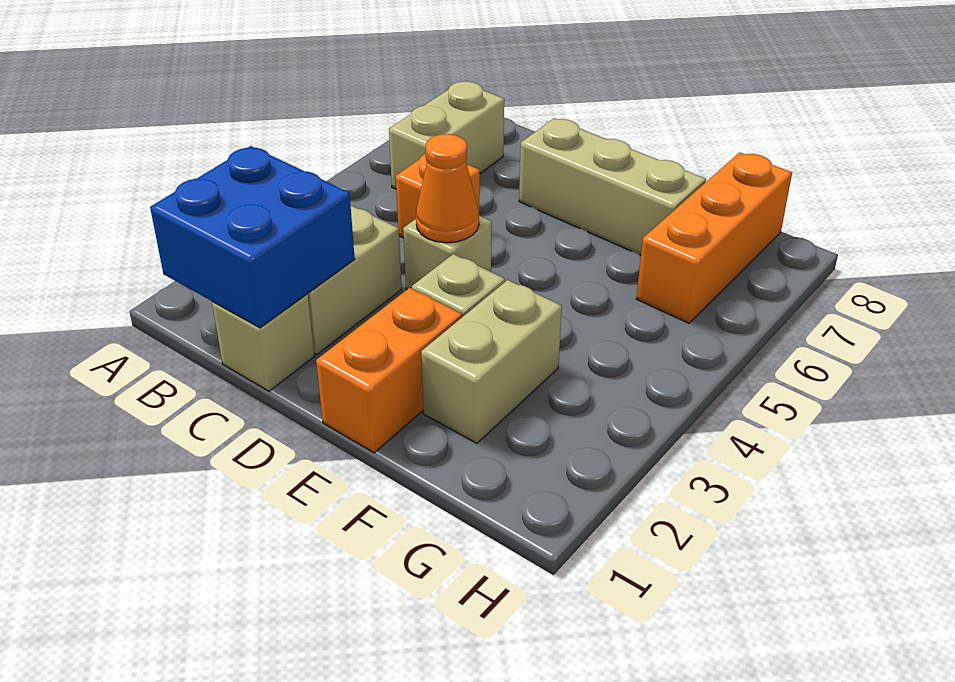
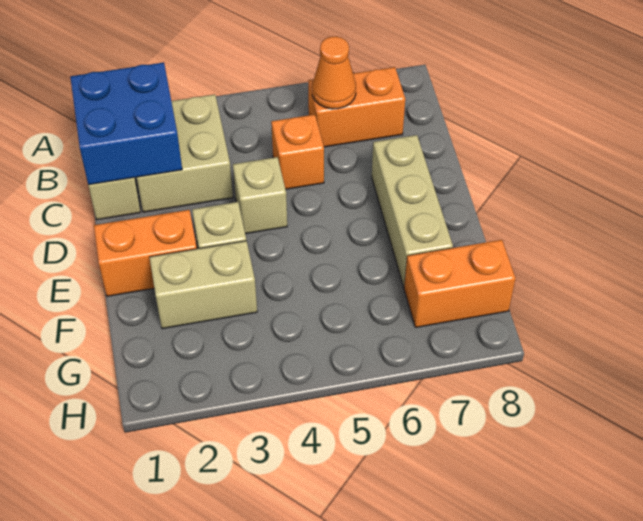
tan brick B6:B7 level 1 -> orange brick B6:B7 level 1
orange cone D4 level 2 -> orange cone B6 level 2
orange brick G6:G8 level 1 -> orange brick G7:G8 level 1

